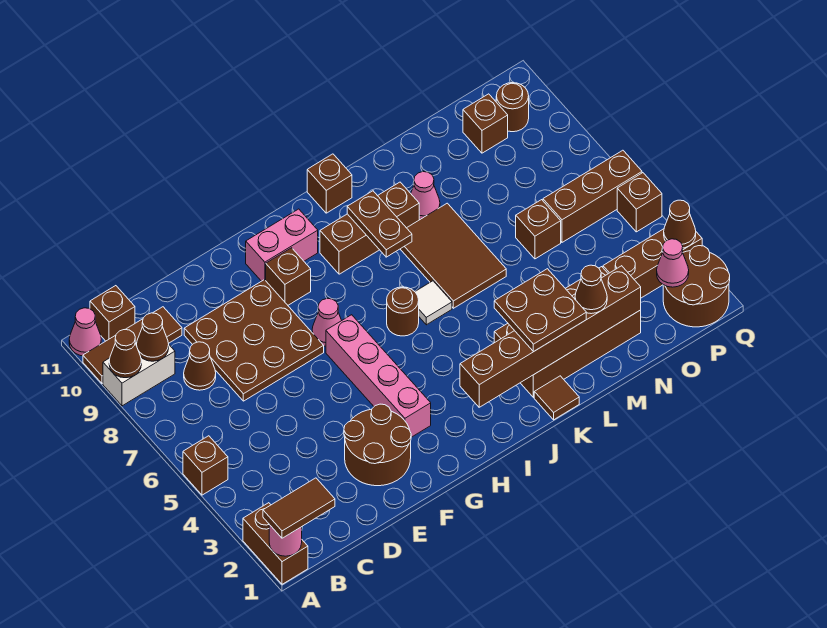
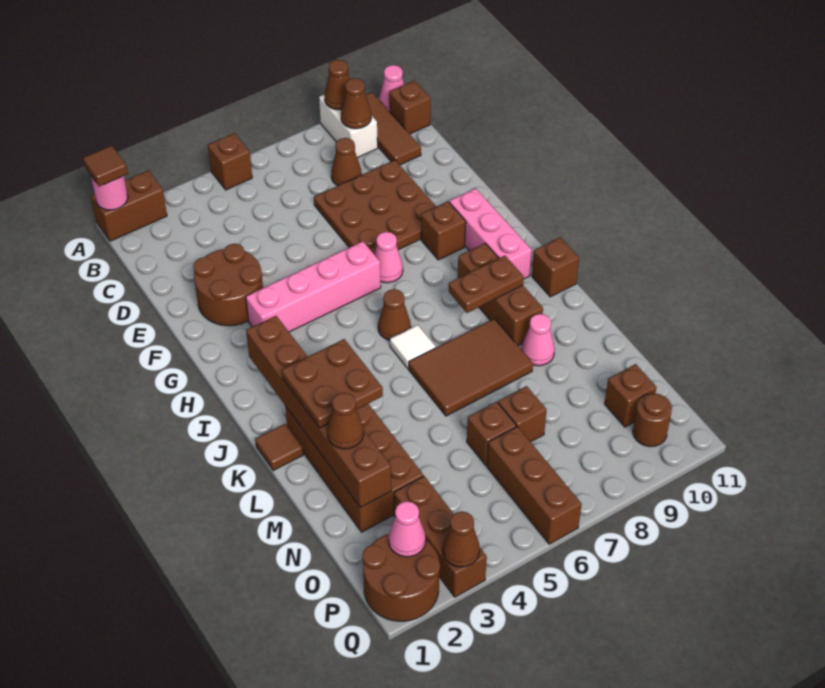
brown tile A1:B1 level 3 -> brown tile A1 level 3
pink brick G10:H10 level 1 -> pink brick G10:I10 level 1
brown round brick I6 level 1 -> brown cone I6 level 1
brown brick Q5 level 1 -> brown brick N7 level 1

